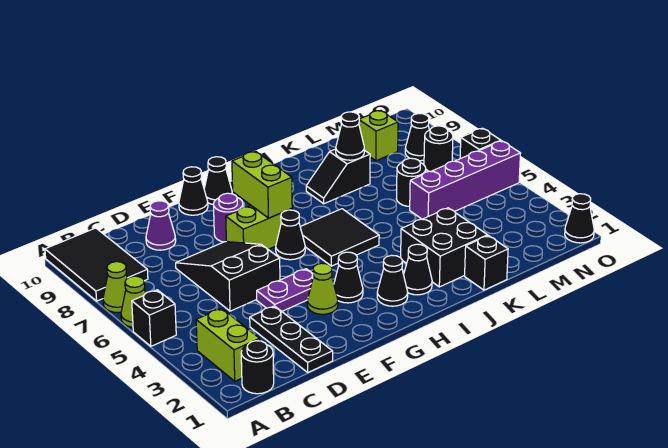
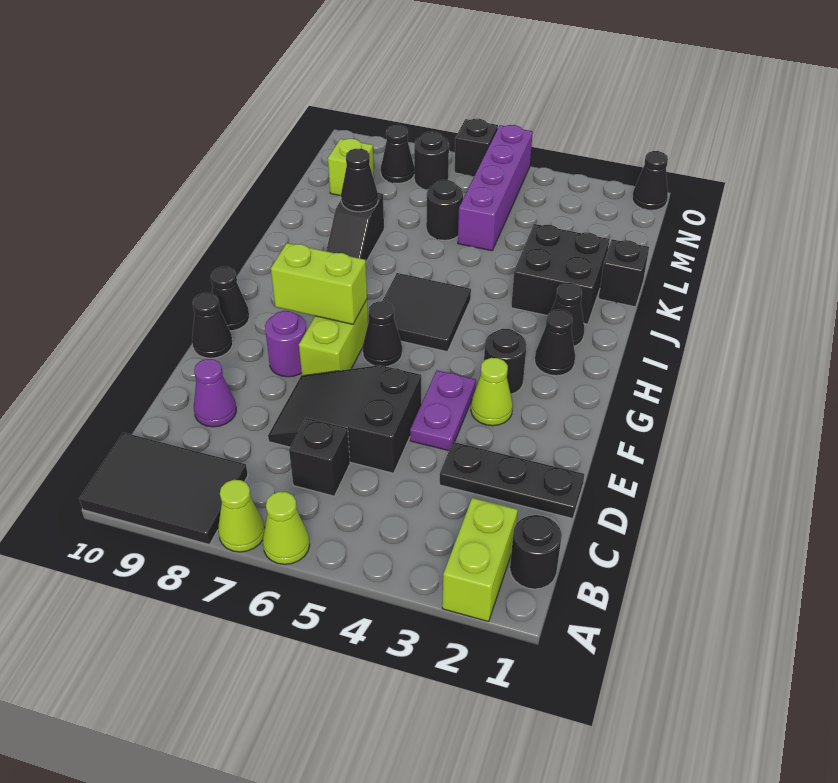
black brick A5 level 1 -> black brick C6 level 1
lime brick B2:B3 level 1 -> lime brick A2:B2 level 1
black cone G3 level 1 -> black round brick G3 level 1

